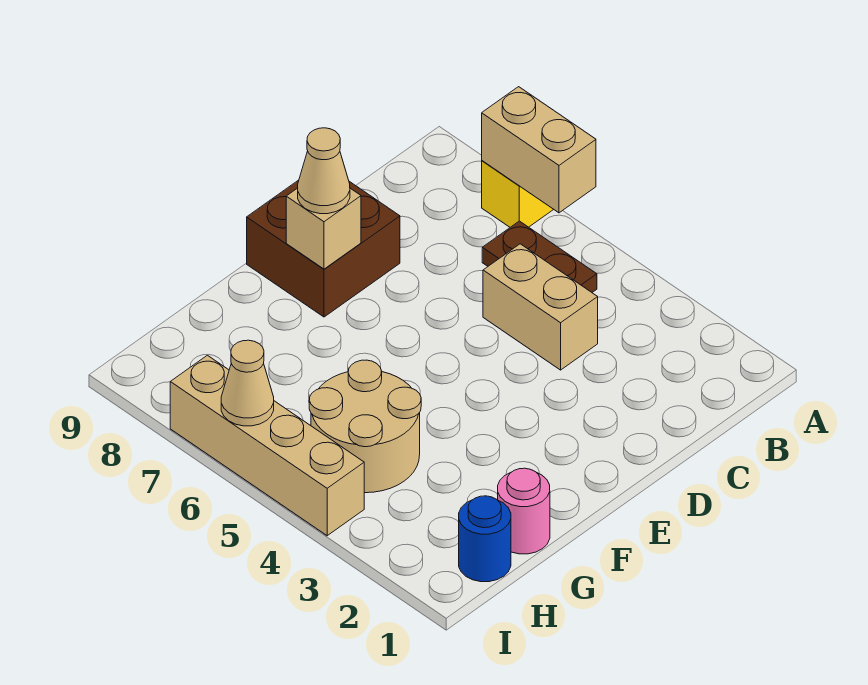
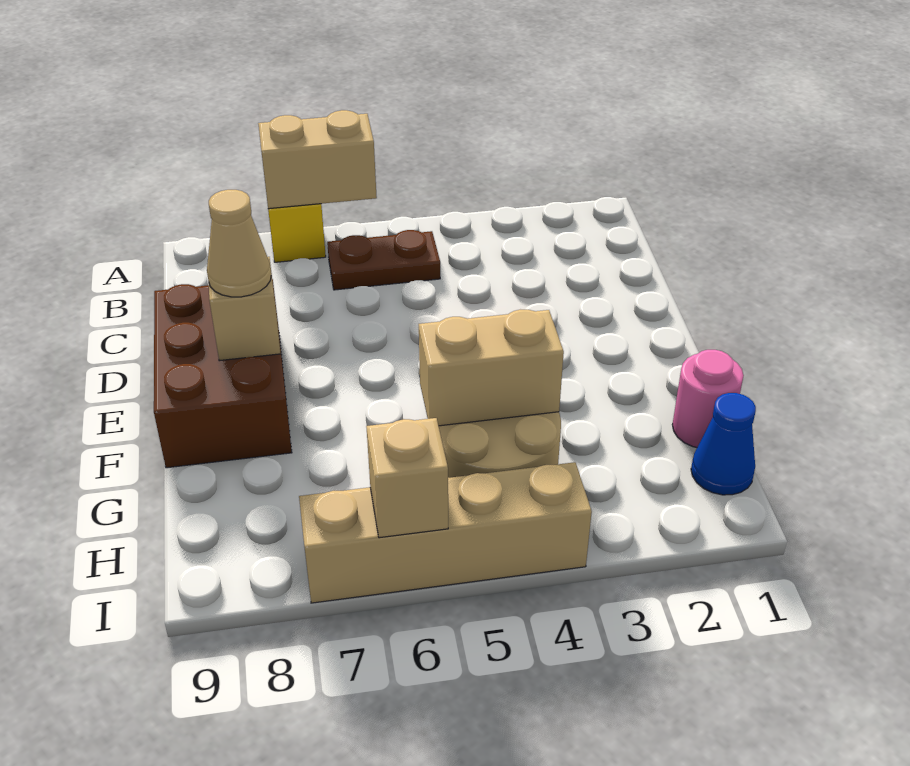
tan brick C4:C5 level 1 -> tan brick G4:G5 level 2
brown brick D8:E9 level 1 -> brown brick D8:F9 level 1
blue round brick H1 level 1 -> blue cone H1 level 1
tan cone I6 level 2 -> tan brick I6 level 2

